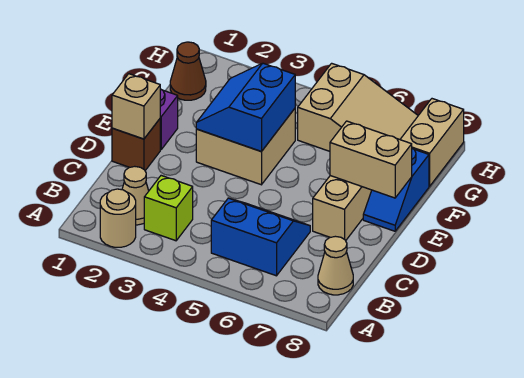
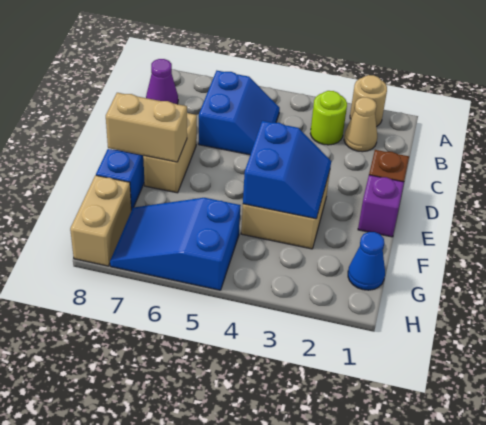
lime brick B3 level 1 -> lime round brick B3 level 1
blue slope B5:C6 level 1 top B -> blue slope B5:C6 level 1 top 6
tan cone B8 level 1 -> purple cone B8 level 1
tan brick D1 level 2 -> none
brown cone G1 level 1 -> blue cone G1 level 1
tan slope G5:H7 level 1 top 5 -> blue slope G5:H7 level 1 top 5

